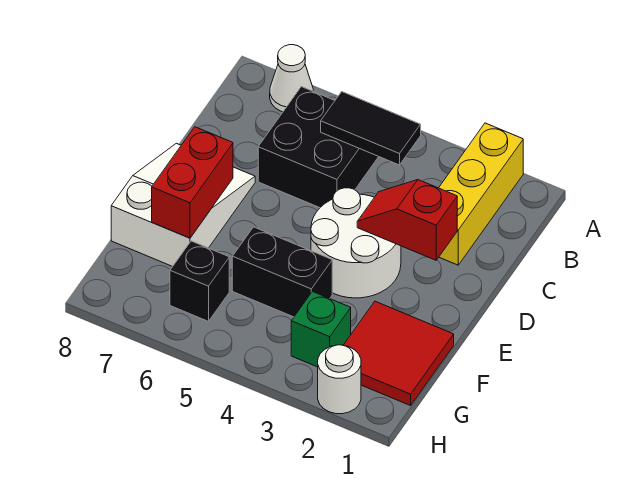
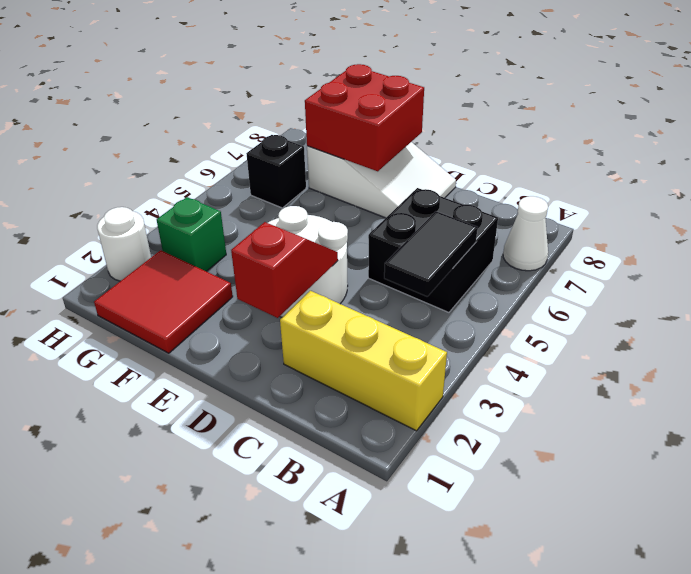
red brick E7:F7 level 2 -> red brick E7:F8 level 2
black brick F4:F5 level 1 -> none

